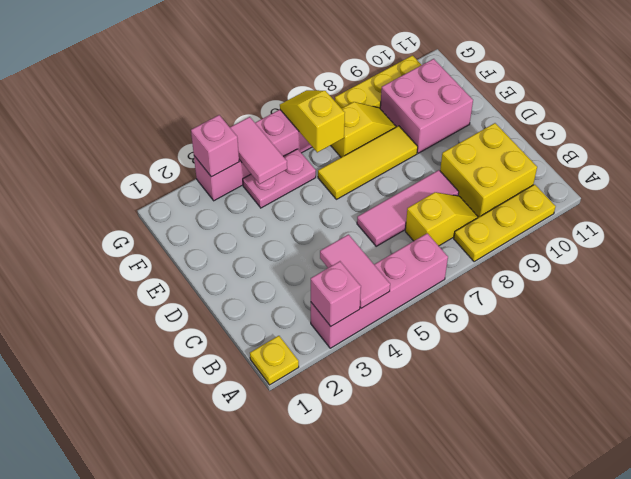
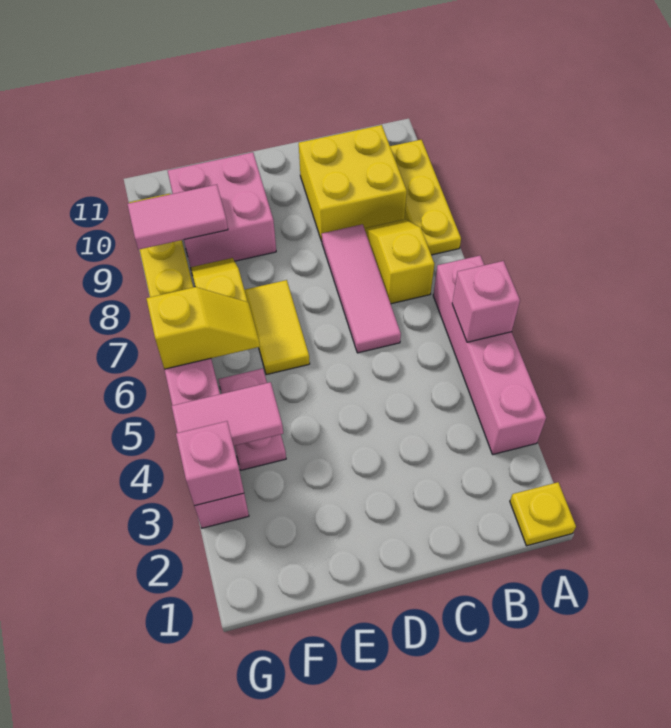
pink brick A3 level 2 -> pink brick A5 level 2
pink tile A4:B4 level 2 -> pink tile F9:G9 level 2
yellow tile E6:E8 level 1 -> yellow tile E6:E7 level 1
yellow slope F6:G6 level 2 top F -> yellow slope F6:G6 level 2 top G

